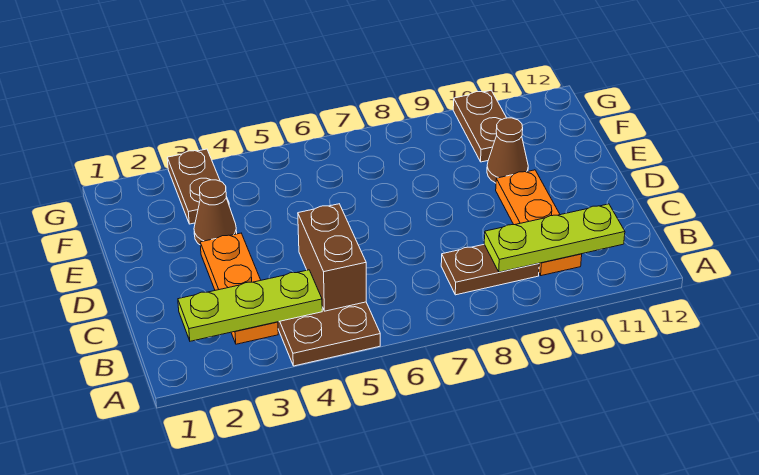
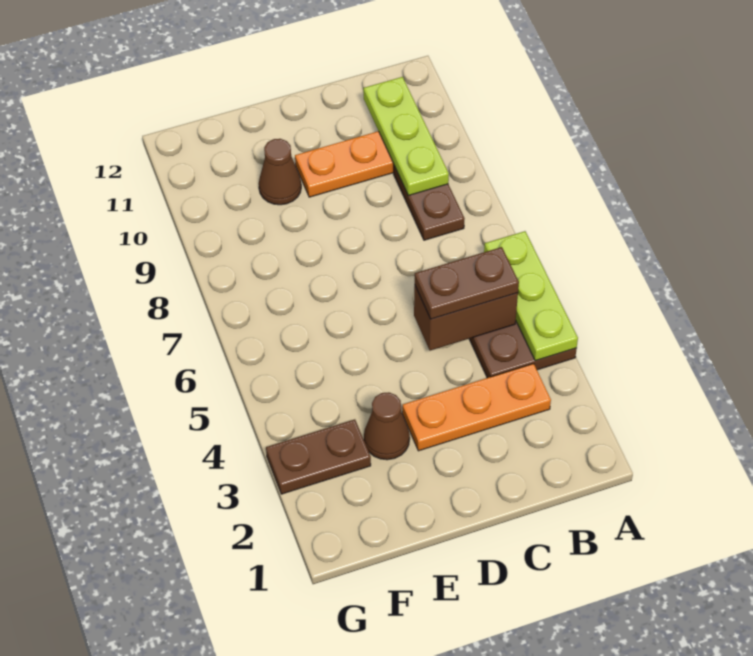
lime plate B2:B4 level 2 -> lime plate A4:A6 level 2
brown plate F10:G10 level 1 -> brown plate B5:C5 level 3

